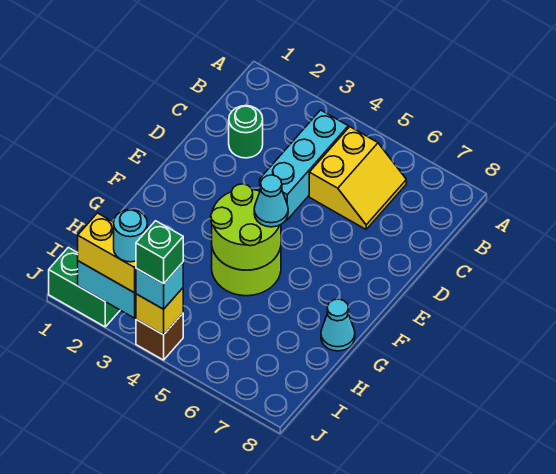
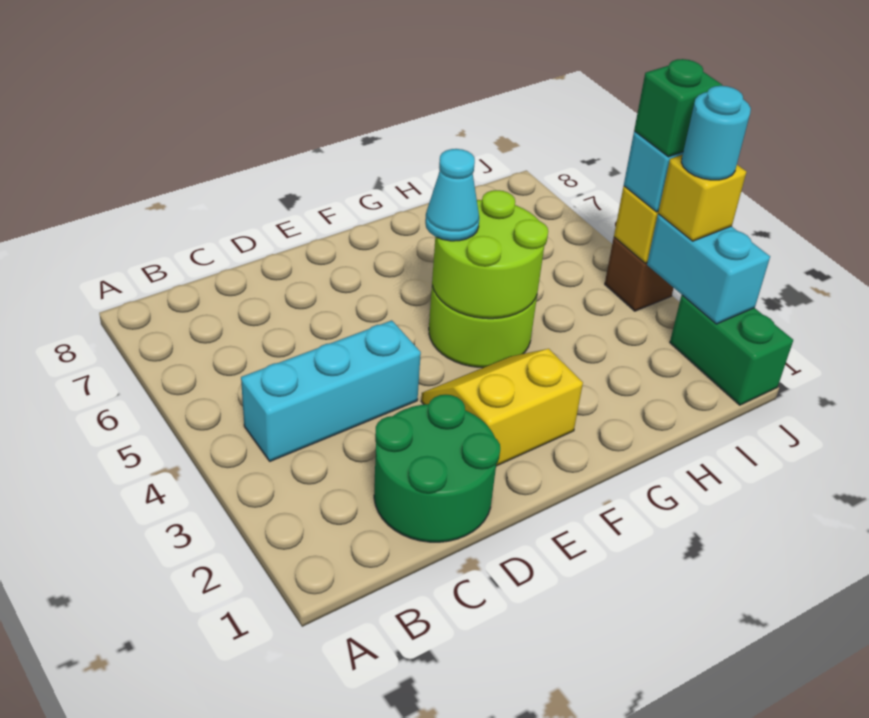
yellow slope B5:C6 level 1 top 5 -> yellow slope E2:F3 level 1 top 2
green round brick C2 level 1 -> green round brick C1:D2 level 1
cyan cone G8 level 1 -> none
yellow brick J2:J3 level 3 -> yellow brick J3 level 3

